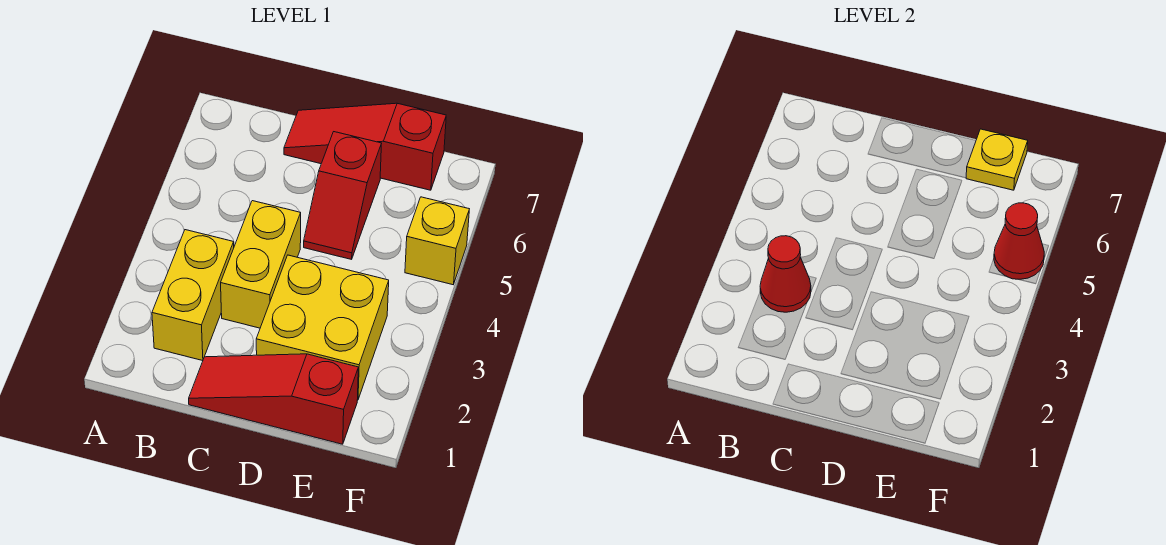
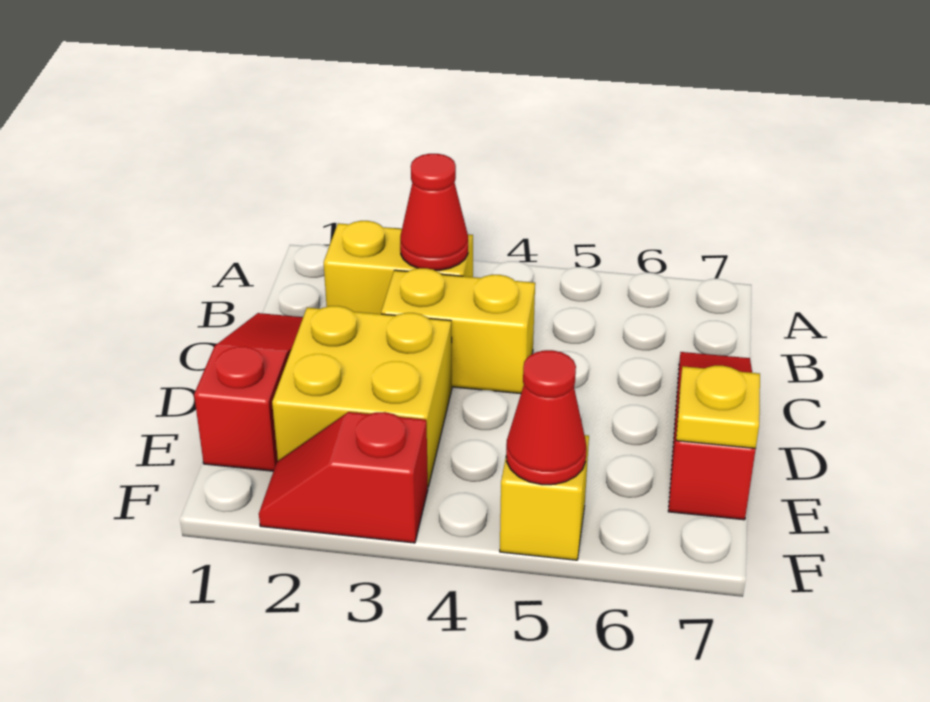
red slope D5:D6 level 1 top 6 -> red slope F2:F3 level 1 top 3

